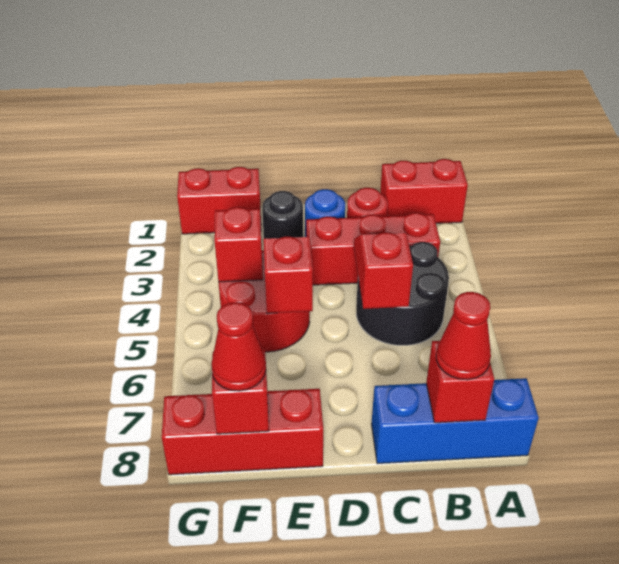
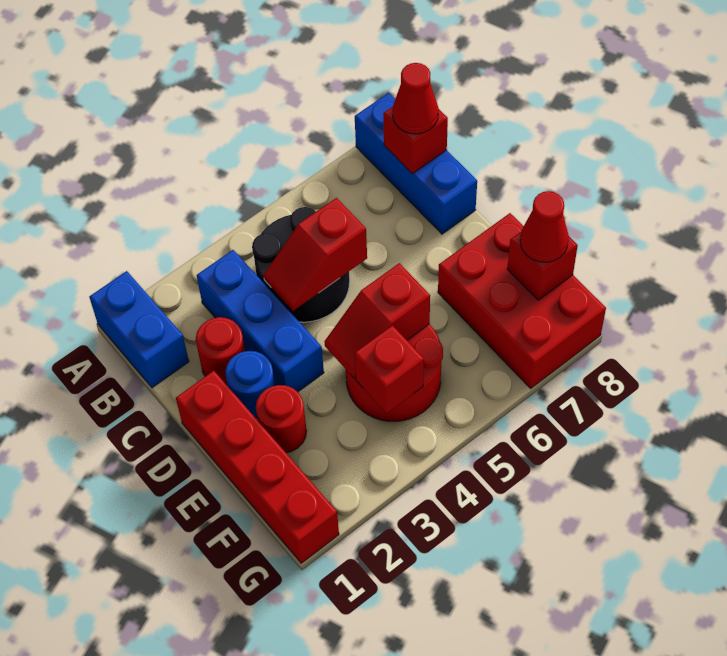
red brick A1:B1 level 1 -> blue brick A1:B1 level 1
red brick B3:D3 level 1 -> blue brick B3:D3 level 1
black round brick E2 level 1 -> red round brick E2 level 1
red brick E8:G8 level 1 -> red brick E7:G8 level 1
red brick F1:G1 level 1 -> red brick D1:G1 level 1

